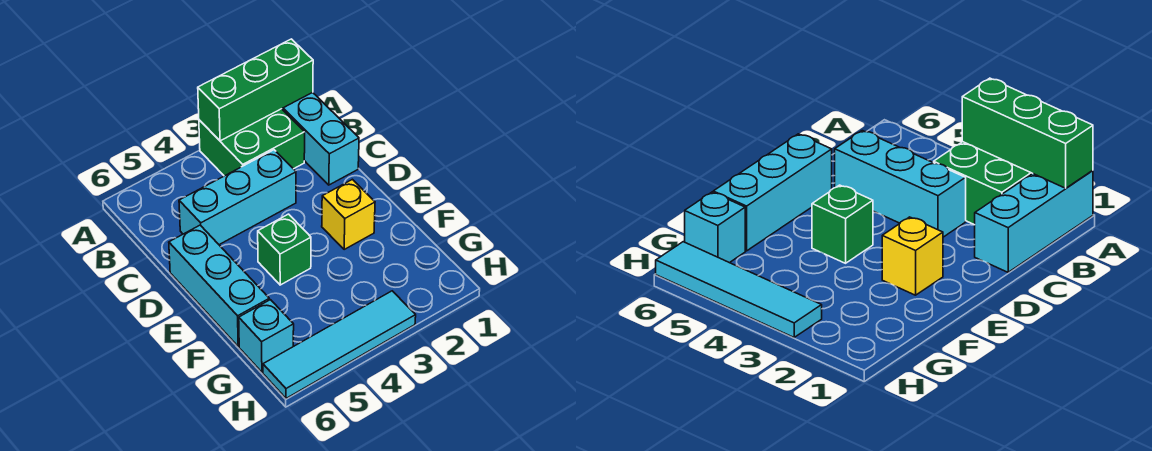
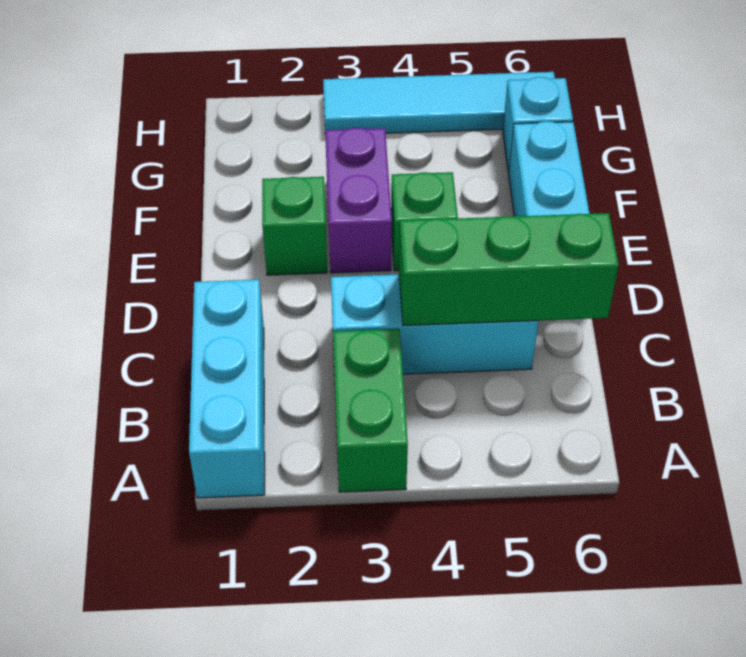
green brick A1:A3 level 2 -> green brick C4:C6 level 2
green brick A2:B3 level 1 -> green brick A3:B3 level 1
yellow brick E2 level 1 -> green brick E2 level 1
none -> purple brick E3:F3 level 1

